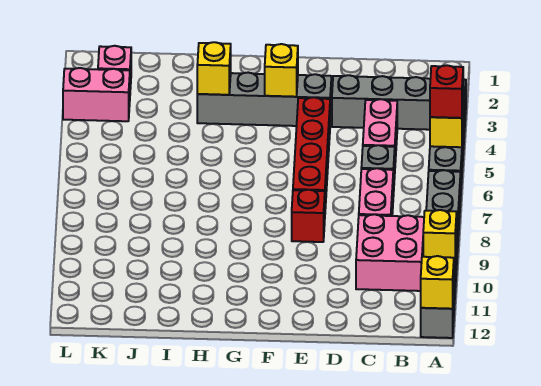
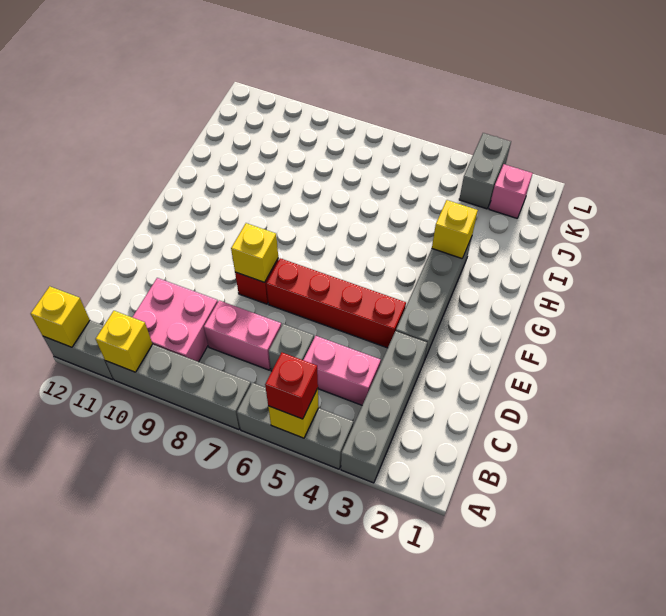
yellow brick F3 level 2 -> yellow brick E8 level 2
pink brick K3:L3 level 1 -> grey brick K3:L3 level 1

